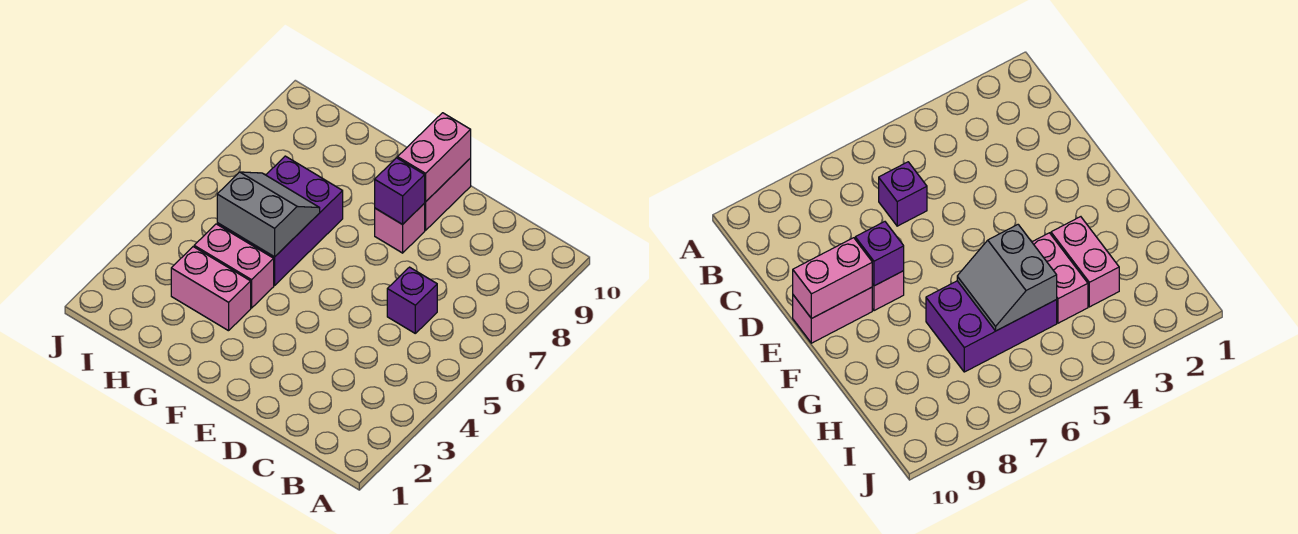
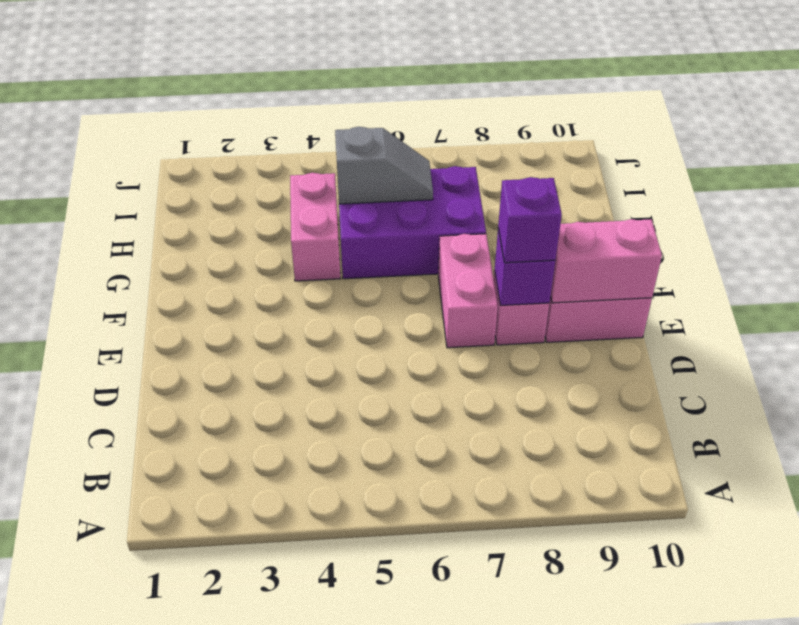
purple brick C6 level 1 -> purple brick E8 level 3
pink brick G3:H3 level 1 -> pink brick E7:F7 level 1
grey slope G5:H6 level 2 top 5 -> grey slope H5:H6 level 2 top 5

